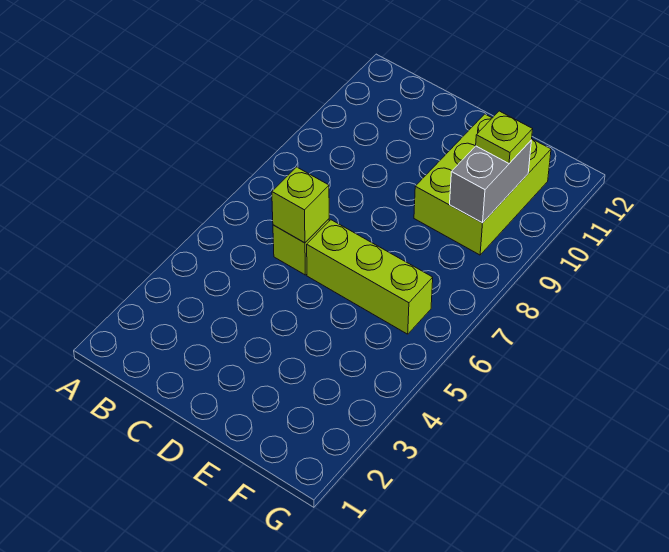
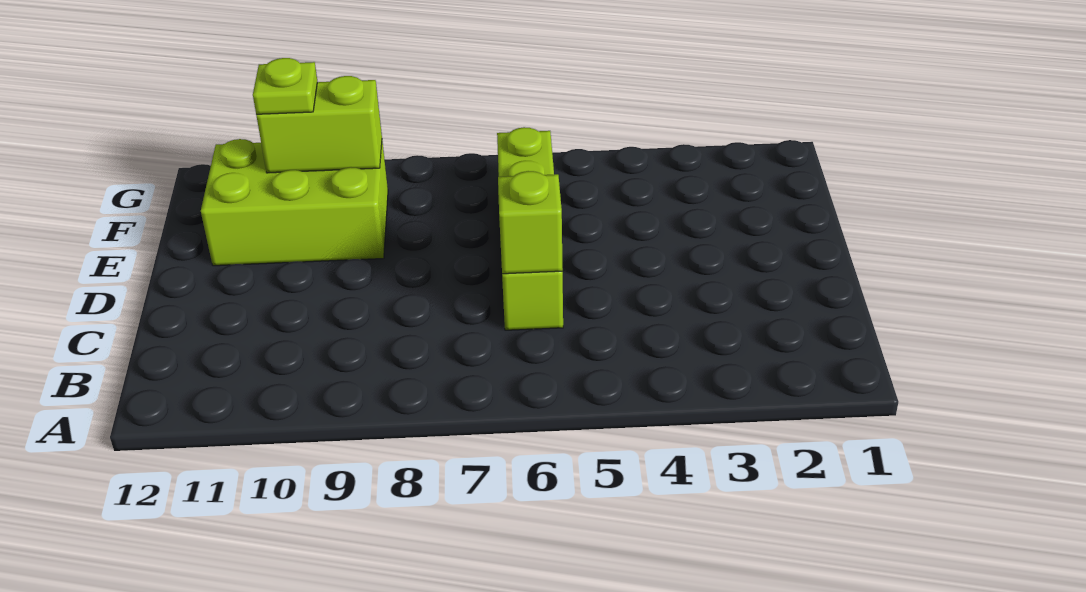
grey brick F9:F10 level 2 -> lime brick F9:F10 level 2

